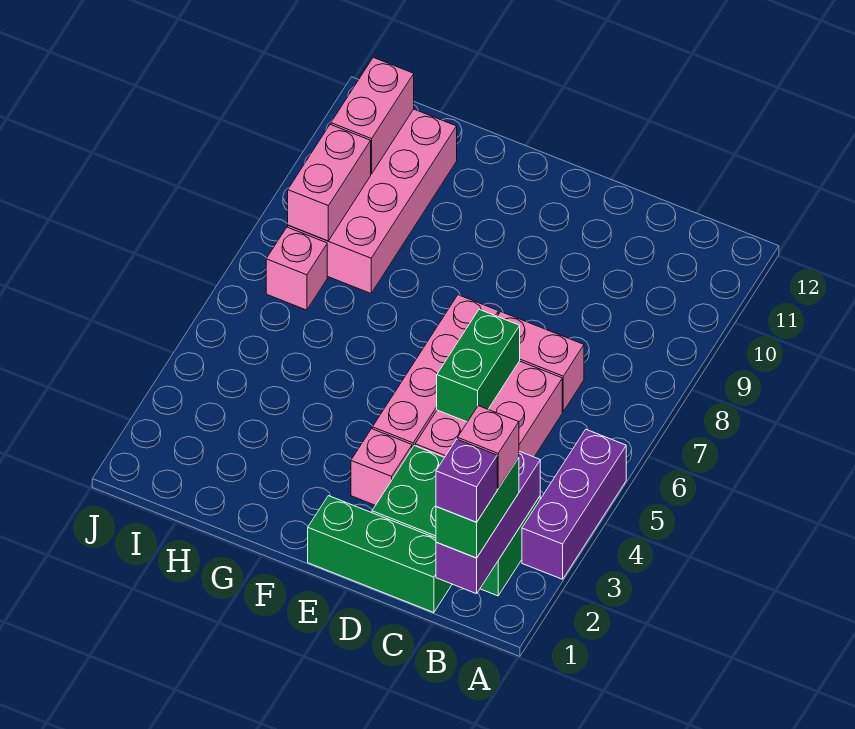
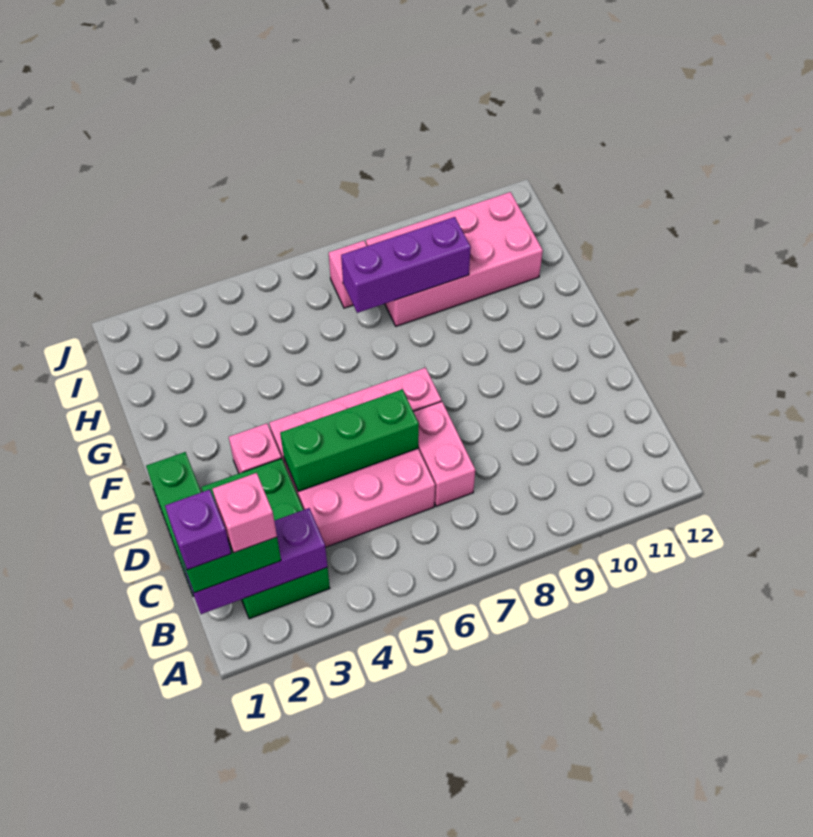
purple brick A3:A5 level 1 -> purple brick H7:H9 level 2
green brick D5:D6 level 2 -> green brick D4:D6 level 2
pink brick I8:I9 level 2 -> none
pink brick I10:I11 level 2 -> none

